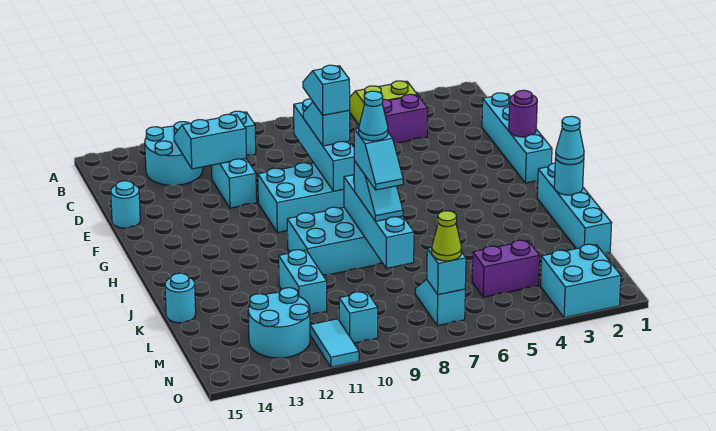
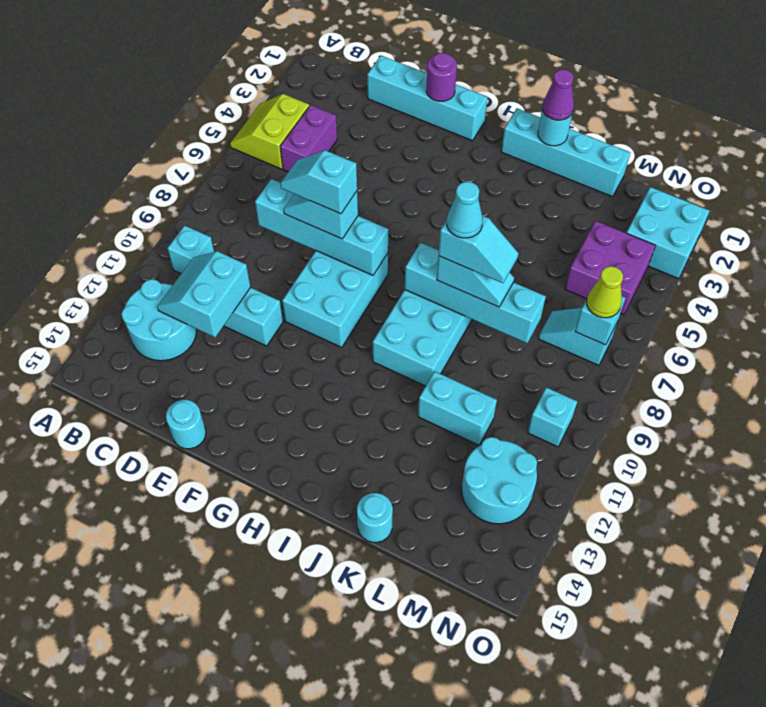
cyan cone J1 level 3 -> purple cone J1 level 3
purple brick M4:M5 level 1 -> purple brick M4:N5 level 1
cyan tile N11:O11 level 1 -> none

